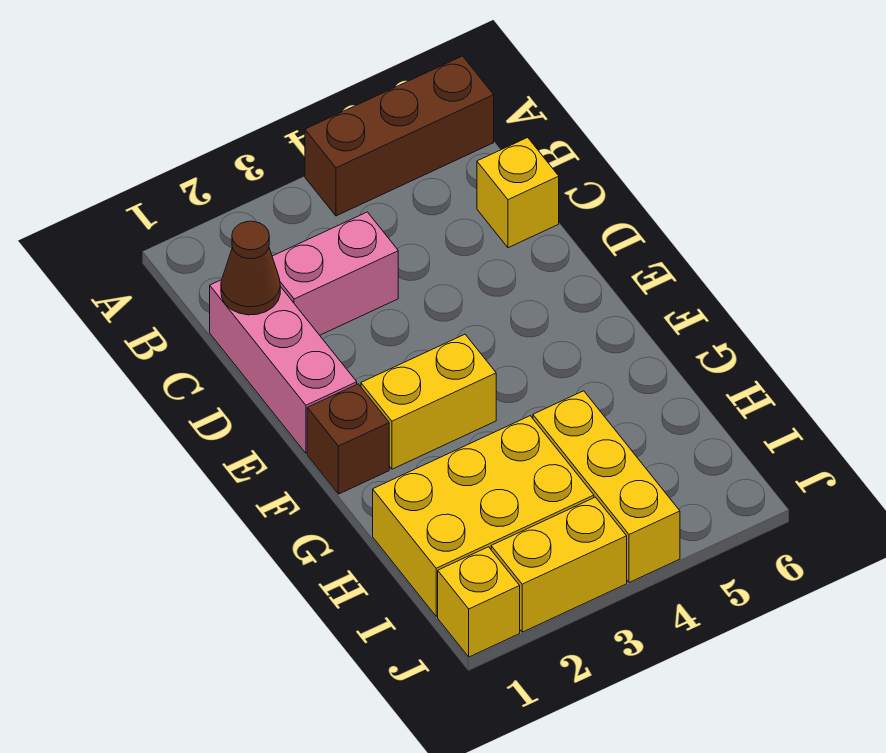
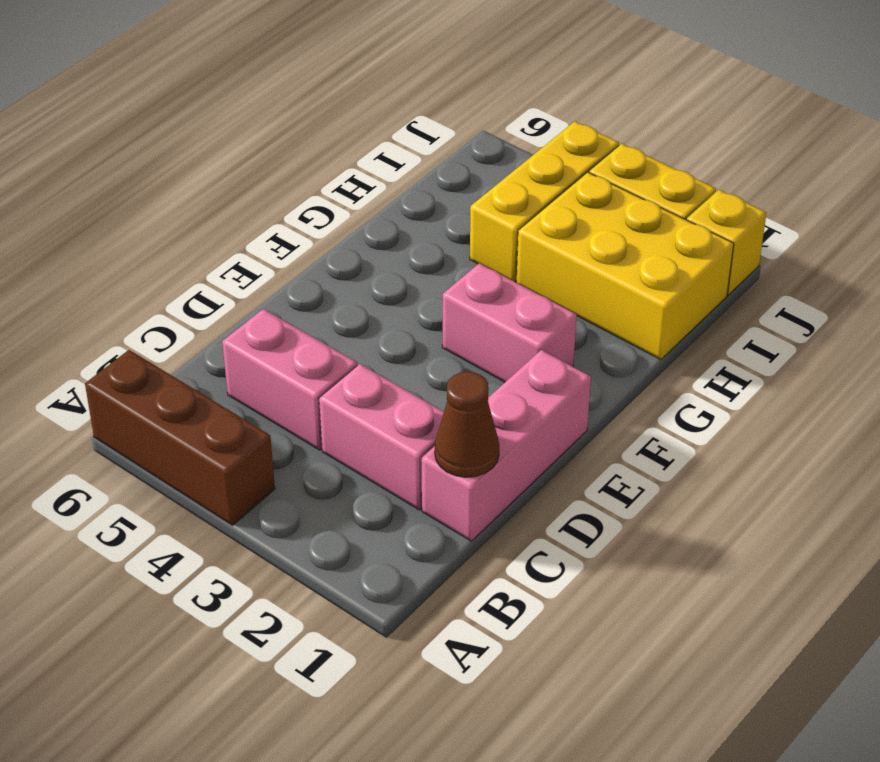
none -> pink brick C4:C5 level 1
yellow brick C6 level 1 -> none
brown brick F1 level 1 -> none
yellow brick F2:F3 level 1 -> pink brick F2:F3 level 1

